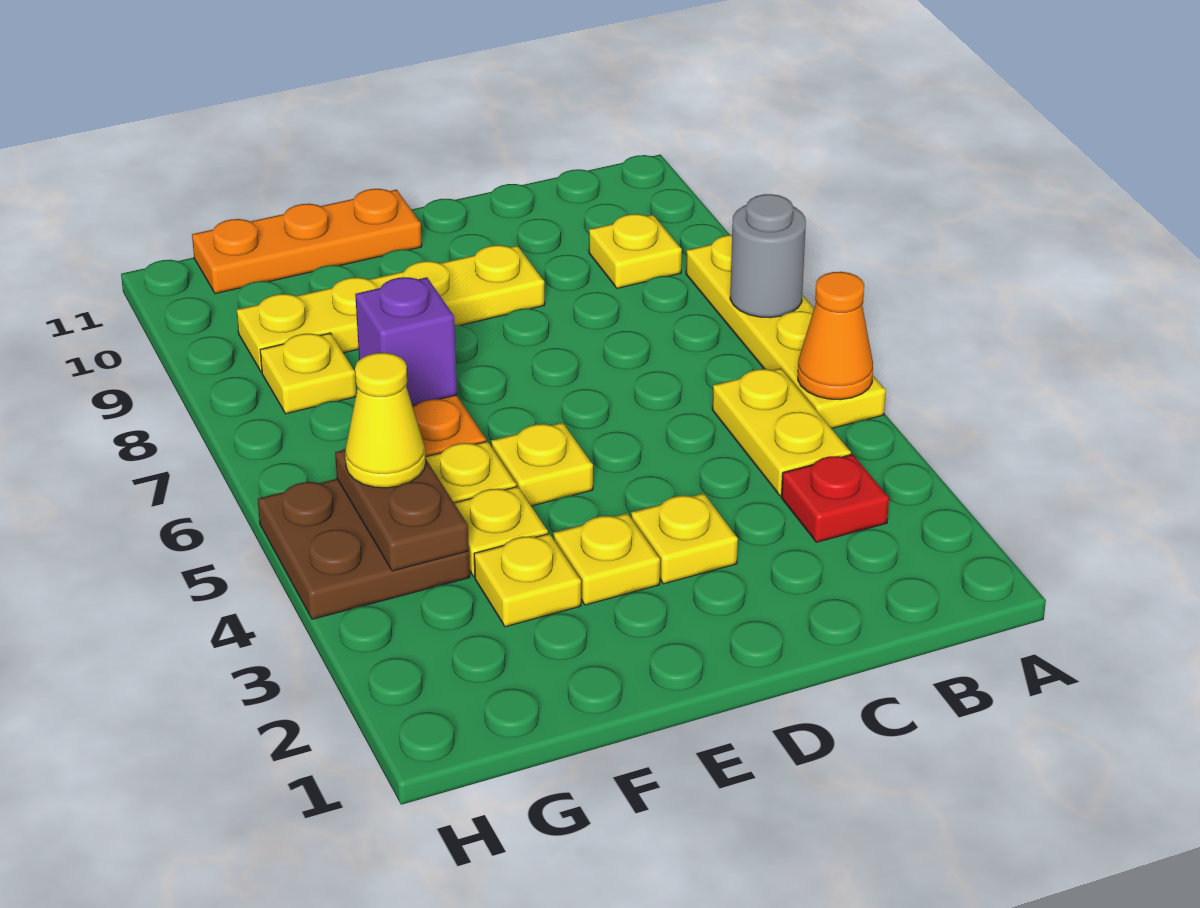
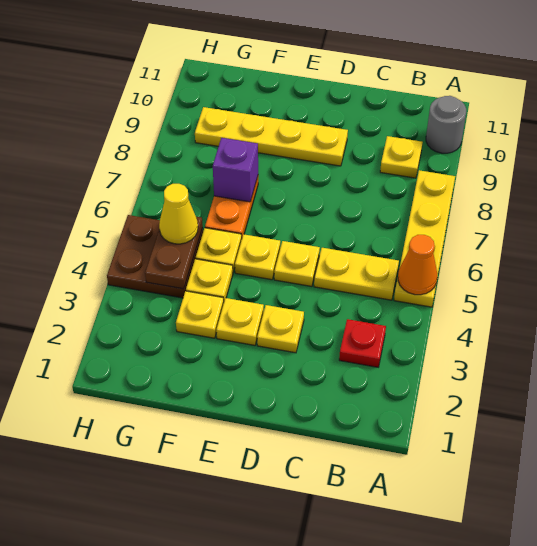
grey round brick A7 level 2 -> grey round brick A10 level 1
yellow plate B4:B5 level 1 -> yellow plate B5:C5 level 1
orange plate E11:G11 level 1 -> none
yellow plate G8 level 1 -> yellow plate D5 level 1

